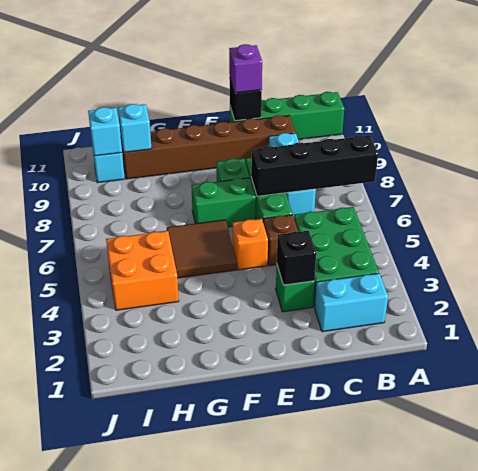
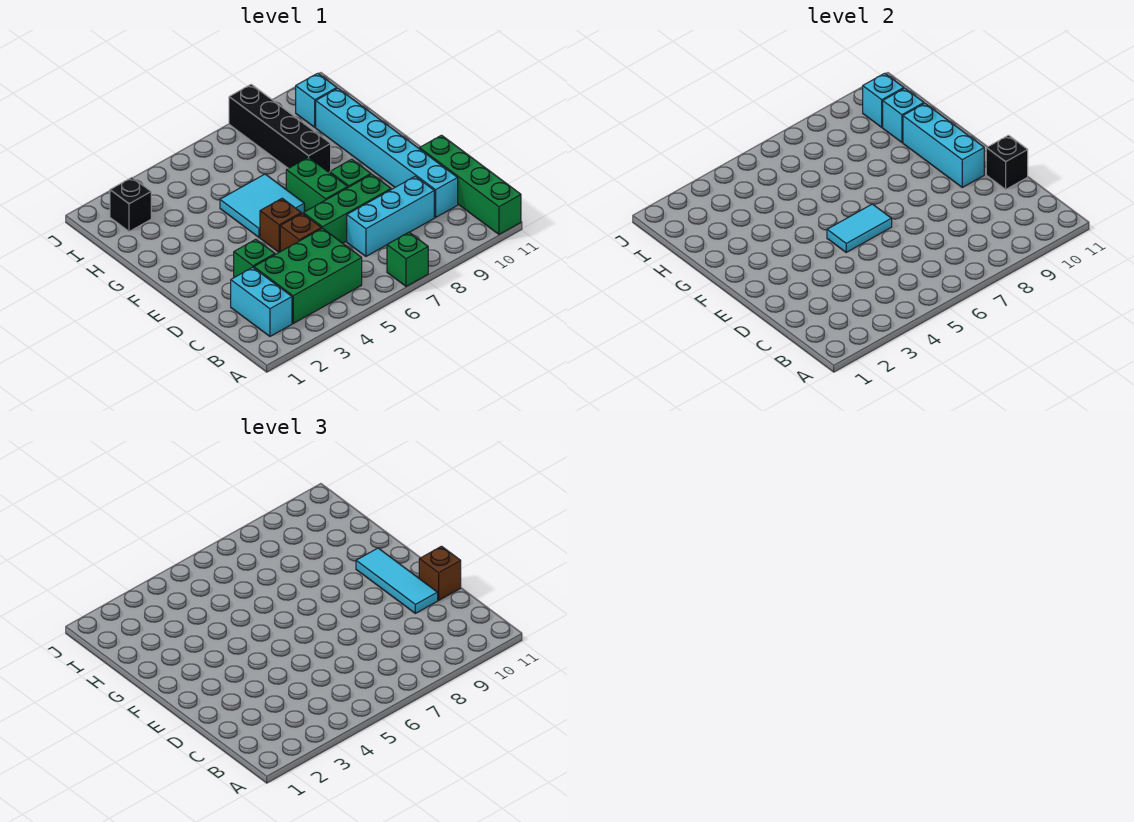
none -> green brick A7 level 1
black brick A7:D7 level 2 -> black brick G8:J8 level 1
brown brick C10:H10 level 1 -> cyan brick C10:H10 level 1
black brick D3 level 2 -> black brick I2 level 1
none -> cyan tile D10:F10 level 3
purple brick D11 level 3 -> brown brick D11 level 3
orange brick E5 level 1 -> brown brick E5 level 1
none -> cyan tile E5:E6 level 2
none -> cyan brick E10:G10 level 2
brown tile F5:G6 level 1 -> cyan tile F5:G6 level 1
orange brick H4:I5 level 1 -> none

